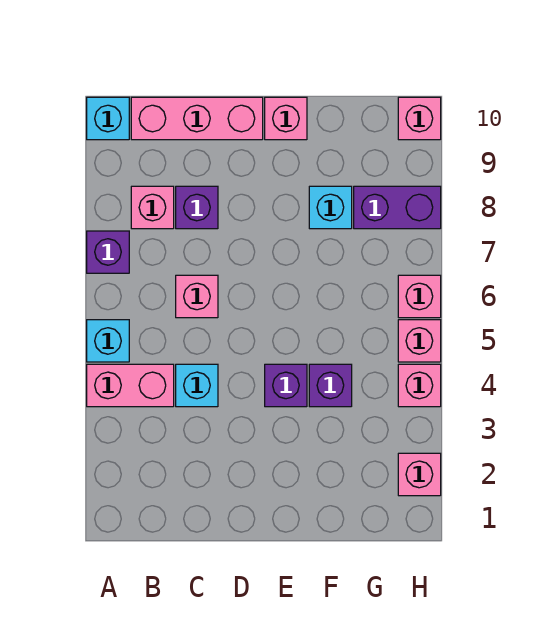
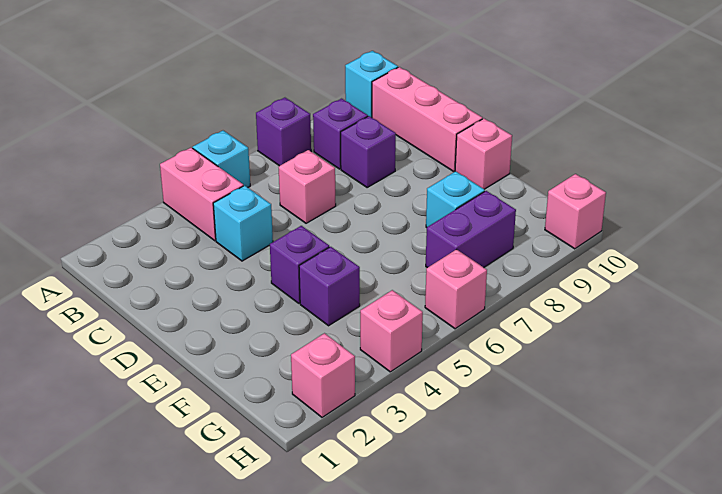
pink brick B8 level 1 -> purple brick B8 level 1
purple brick G8:H8 level 1 -> purple brick G7:G8 level 1
pink brick H5 level 1 -> none

